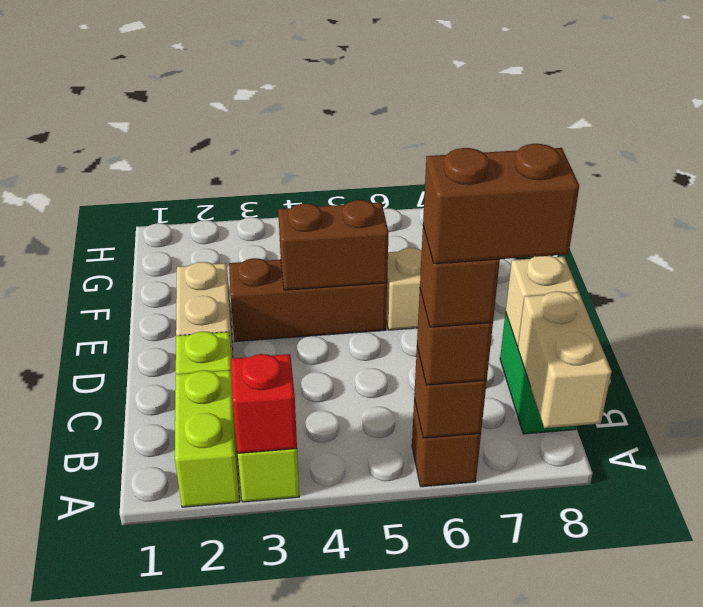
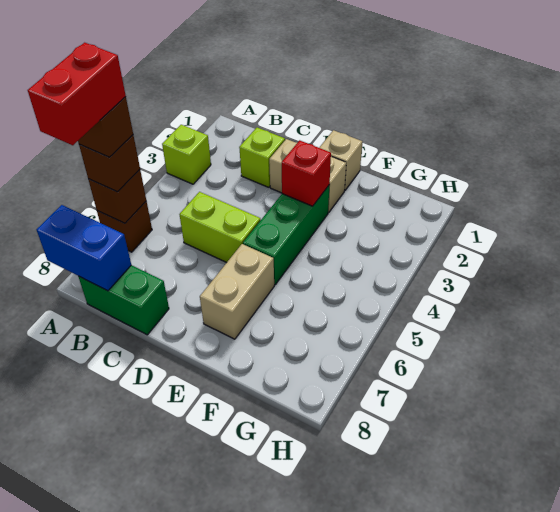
lime brick A2:B2 level 1 -> lime brick C5:D5 level 1
red brick A3 level 2 -> red brick E3 level 2
brown brick A6:A7 level 5 -> red brick A6:A7 level 5
tan brick A8:B8 level 2 -> blue brick A8:B8 level 2
tan brick C8 level 2 -> tan brick E1 level 1
brown brick E3:E5 level 1 -> green brick E3:E5 level 1
brown brick E4:E5 level 2 -> none

